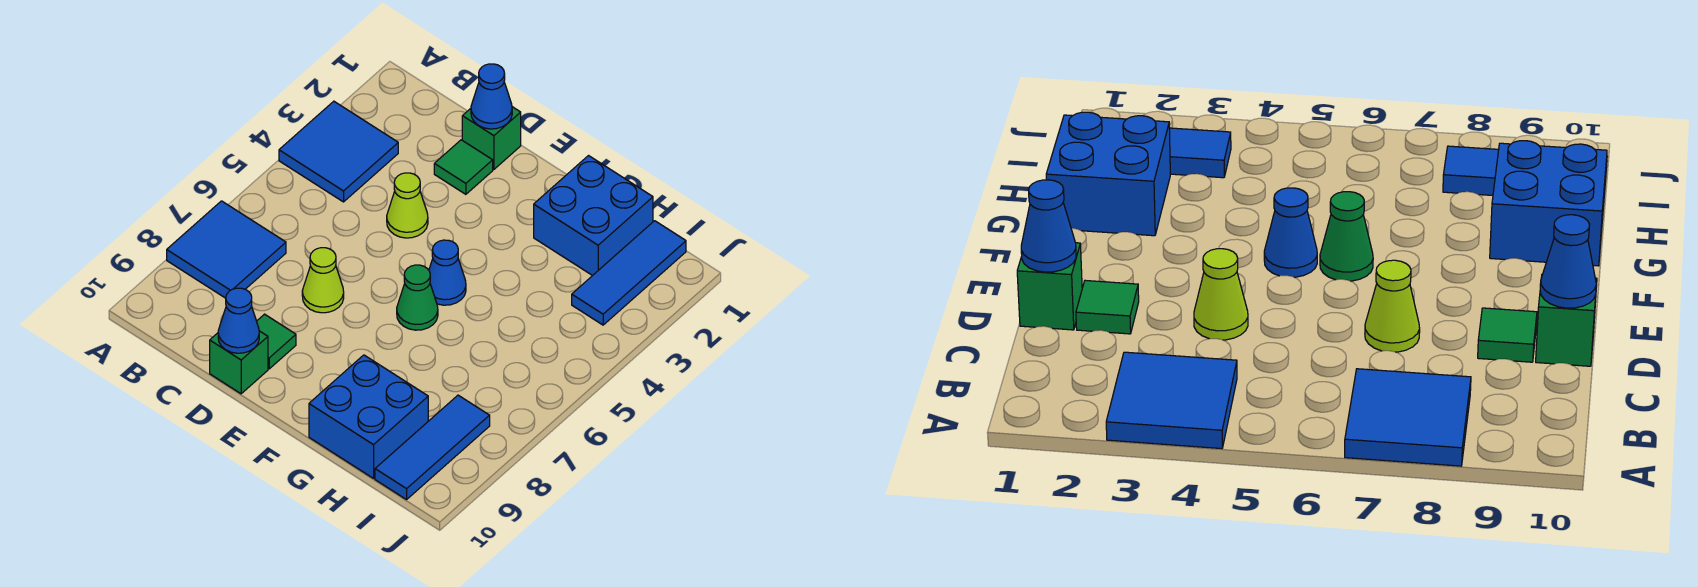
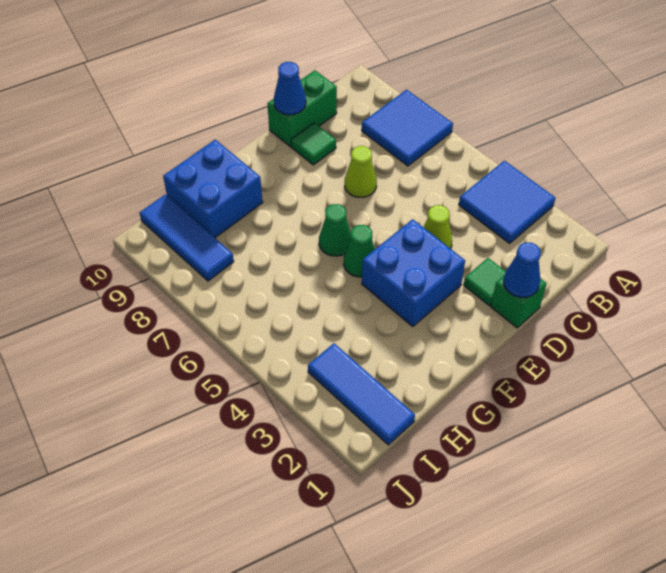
green brick D10 level 1 -> green brick C10:D10 level 1
blue cone F5 level 1 -> green cone F5 level 1
blue brick G1:H2 level 1 -> blue brick E3:F4 level 1

